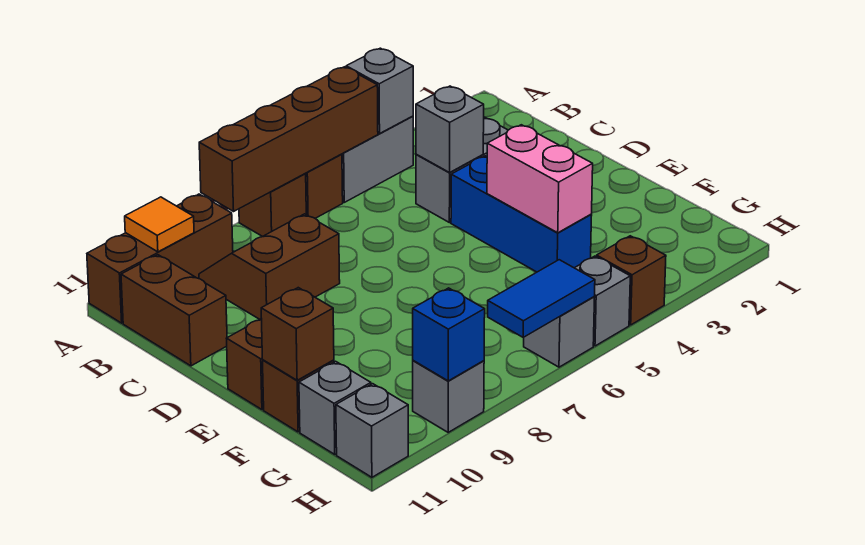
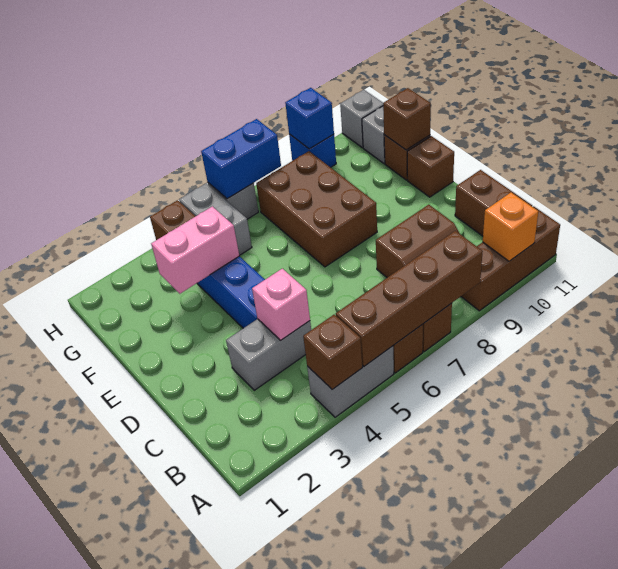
grey brick A4 level 2 -> brown brick A4 level 2
orange tile A10 level 2 -> orange brick A10 level 2
grey brick C4 level 2 -> pink brick C4 level 2
pink brick E4:F4 level 2 -> pink brick F3:F4 level 2
none -> brown brick E7:G8 level 1
grey brick H5 level 1 -> grey brick G5:H5 level 1
blue tile H6:H7 level 2 -> blue brick H6:H7 level 2
grey brick H9 level 1 -> blue brick H9 level 1

